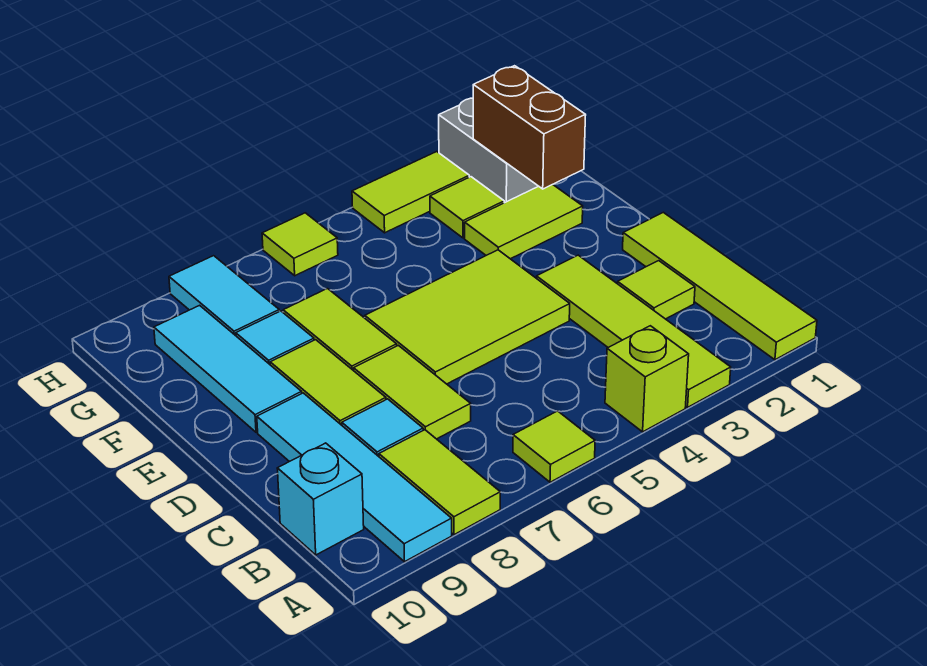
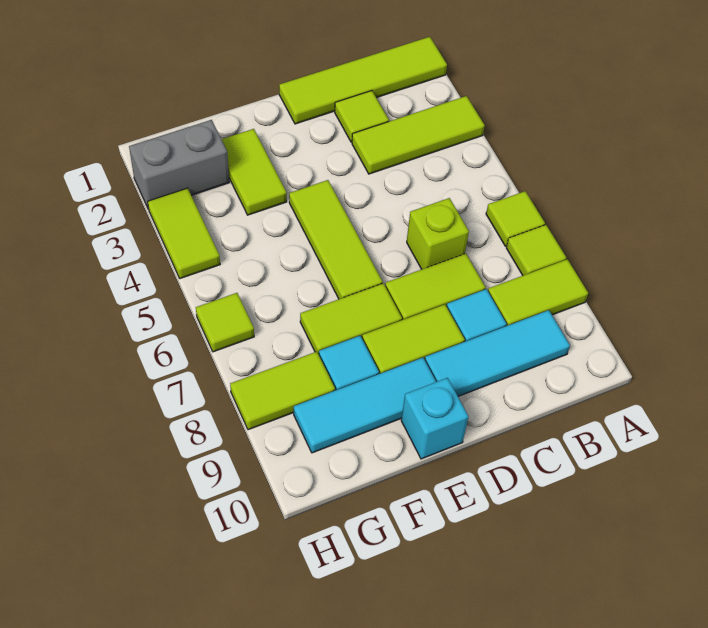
lime tile A3:D3 level 1 -> lime tile A3:C3 level 1
lime brick A4 level 1 -> lime brick C6 level 1
cyan tile A9:D9 level 1 -> cyan tile B9:D9 level 1
cyan brick B10 level 1 -> cyan brick E10 level 1
lime tile D4:E6 level 1 -> lime tile E4:E6 level 1
brown brick F2:G2 level 2 -> none
lime tile G3 level 1 -> lime tile A7 level 1
cyan tile G8:H8 level 1 -> lime tile G8:H8 level 1

